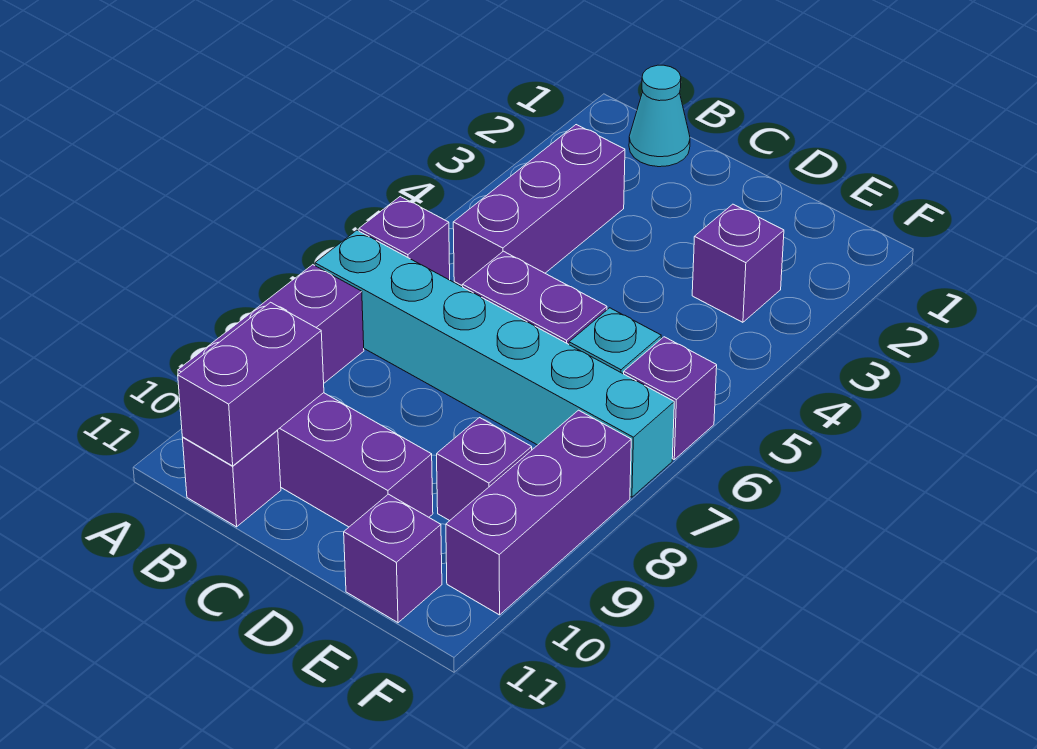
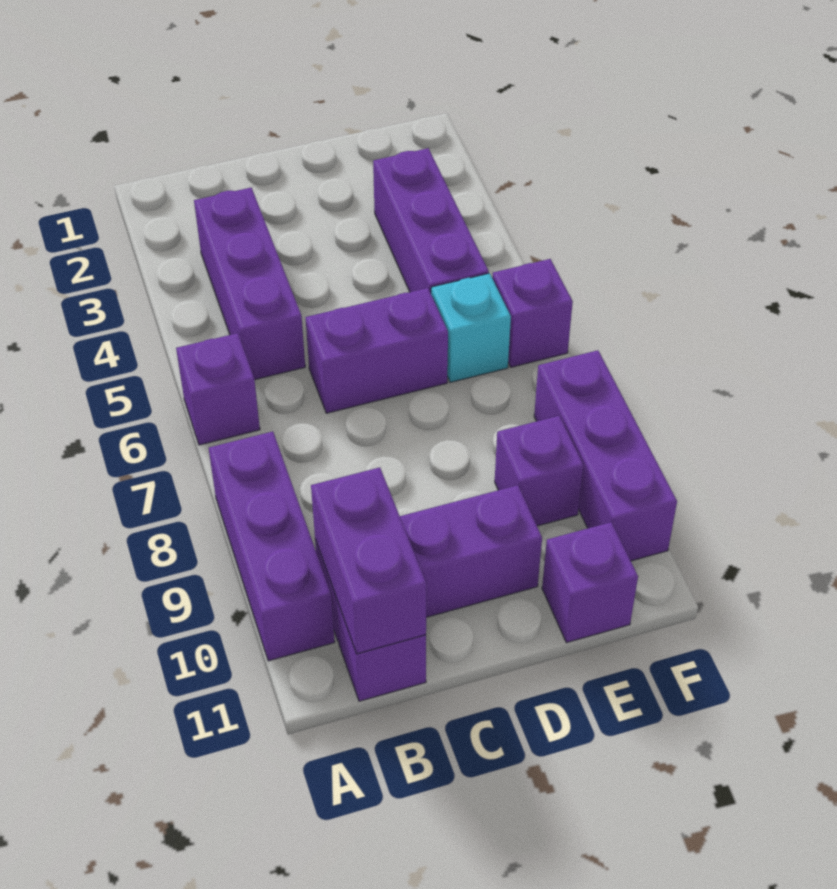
cyan brick A7:F7 level 1 -> none
cyan cone B1 level 1 -> none
purple brick E3 level 1 -> purple brick E3:E5 level 1

